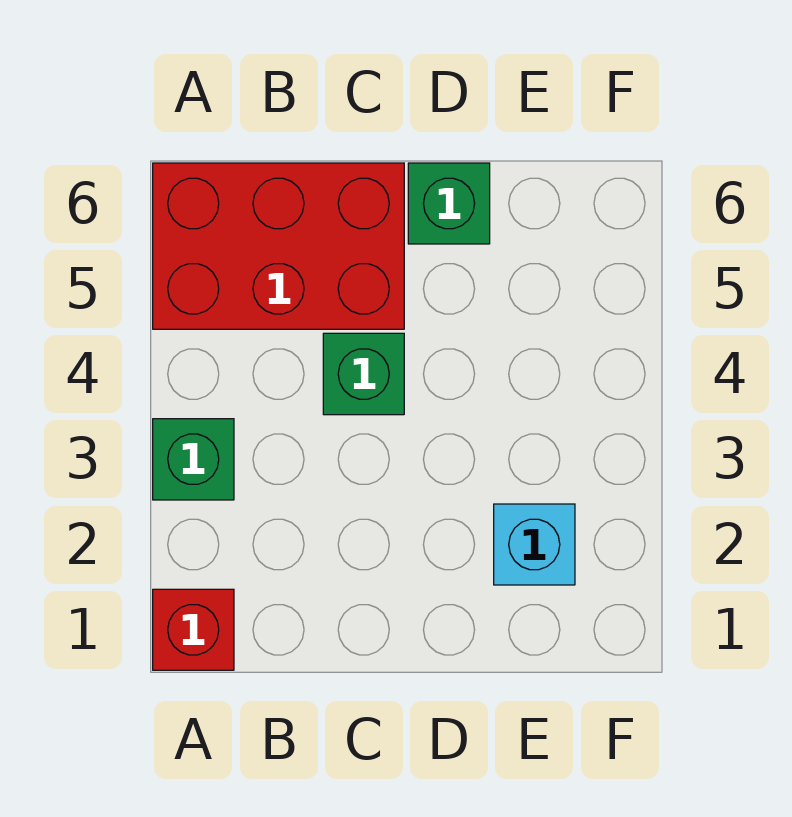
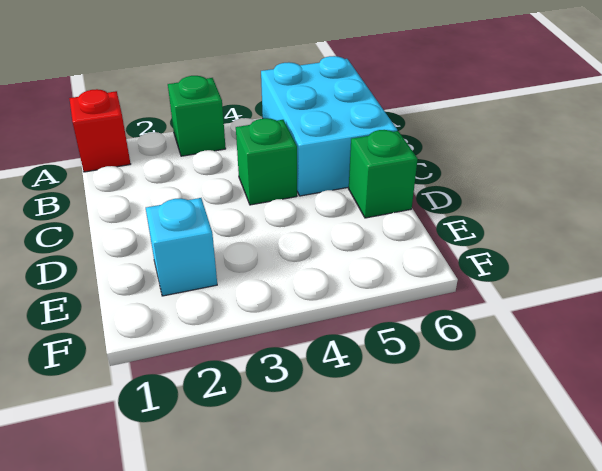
red brick A5:C6 level 1 -> cyan brick A5:C6 level 1

